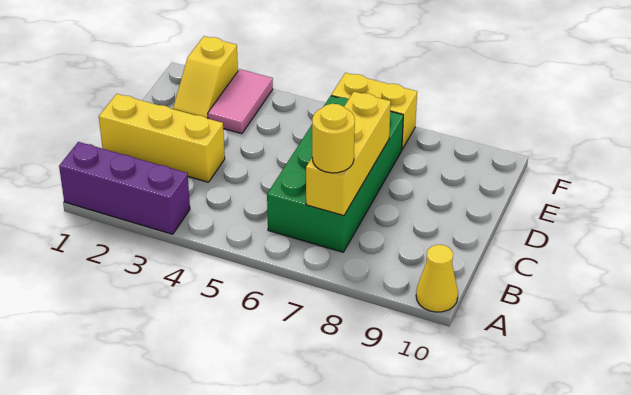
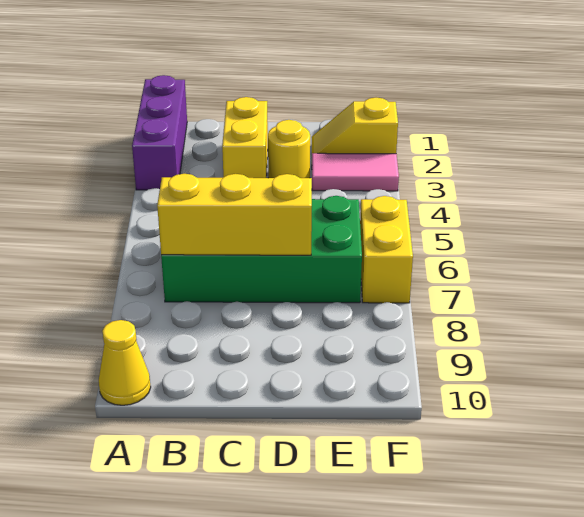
yellow round brick B7 level 3 -> yellow round brick D3 level 1
yellow brick C1:C3 level 1 -> yellow brick C2:C3 level 1

